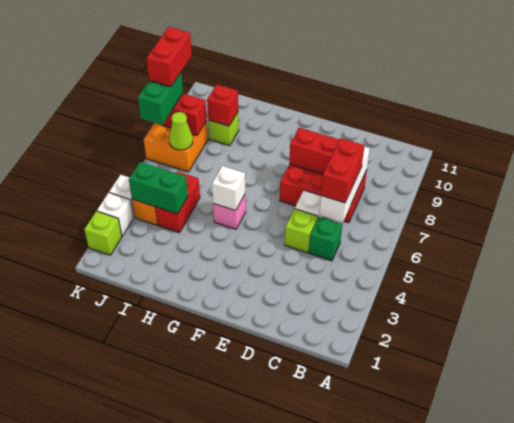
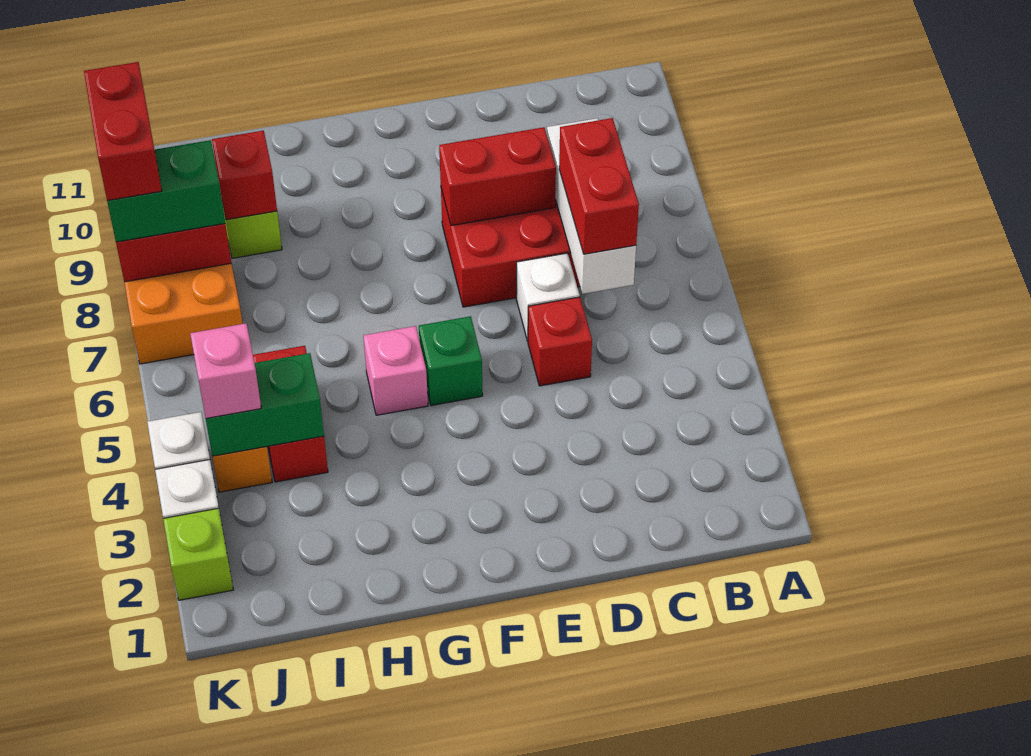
green brick C5 level 1 -> green brick F5 level 1
lime brick D5 level 1 -> red brick D5 level 1
white brick G5 level 2 -> none
none -> pink brick J4 level 3
lime cone J7 level 2 -> none
green brick K7:K8 level 3 -> green brick J8:K8 level 3

